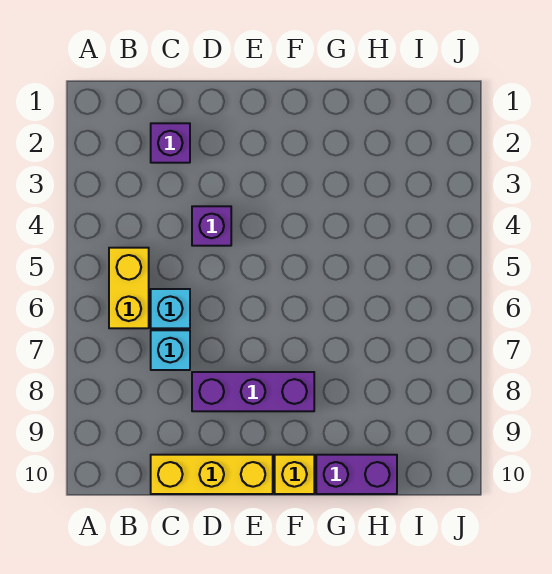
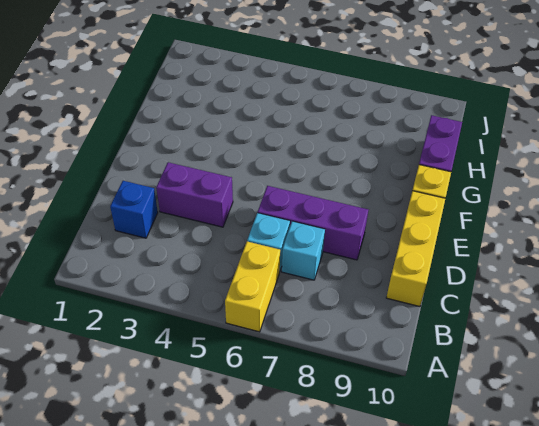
yellow brick B5:B6 level 1 -> yellow brick A6:B6 level 1
purple brick C2 level 1 -> blue brick C2 level 1
purple brick D4 level 1 -> purple brick D3:D4 level 1
purple brick D8:F8 level 1 -> purple brick D6:D8 level 1

